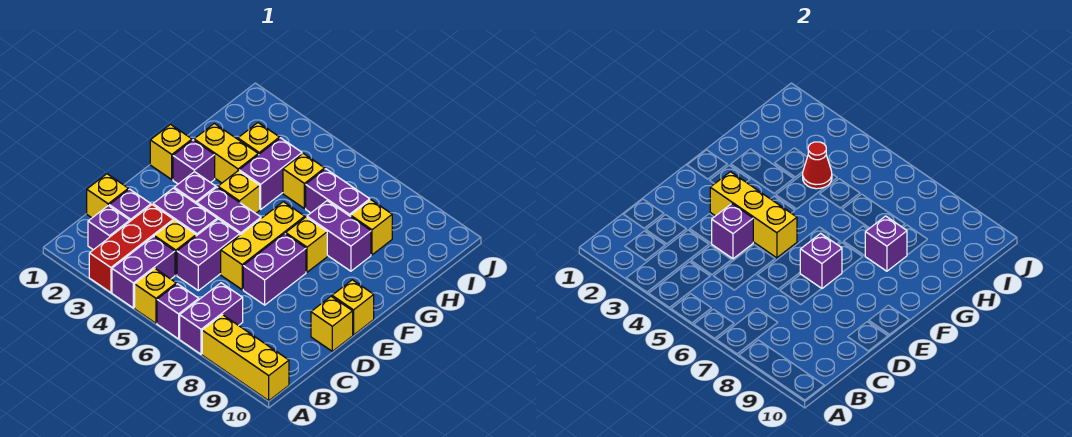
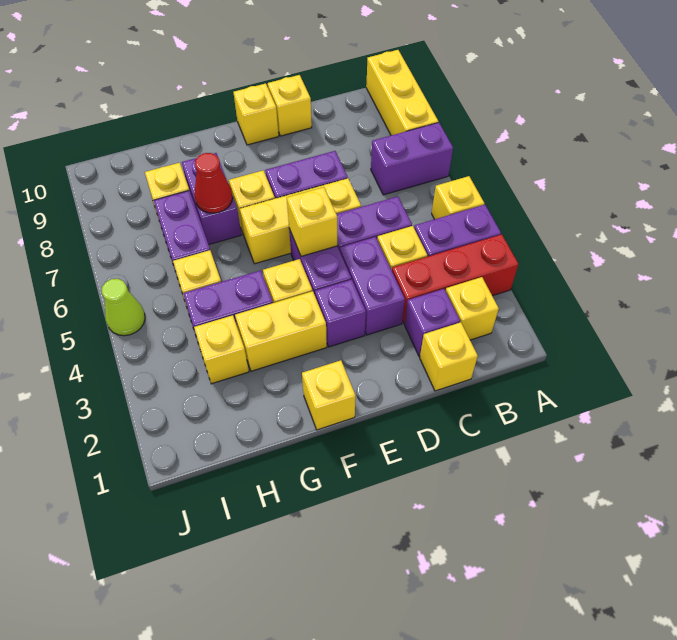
purple brick A6 level 1 -> none
purple brick B2 level 1 -> yellow brick B2 level 1
purple brick D4 level 2 -> none
yellow brick E3:E5 level 2 -> yellow brick E5 level 2
purple brick E7 level 2 -> none
purple brick F2 level 1 -> none
yellow brick G2:G3 level 1 -> yellow brick F3:G3 level 1
purple brick G8 level 2 -> none
red cone H4 level 2 -> red cone G7 level 2
none -> lime cone J5 level 1

